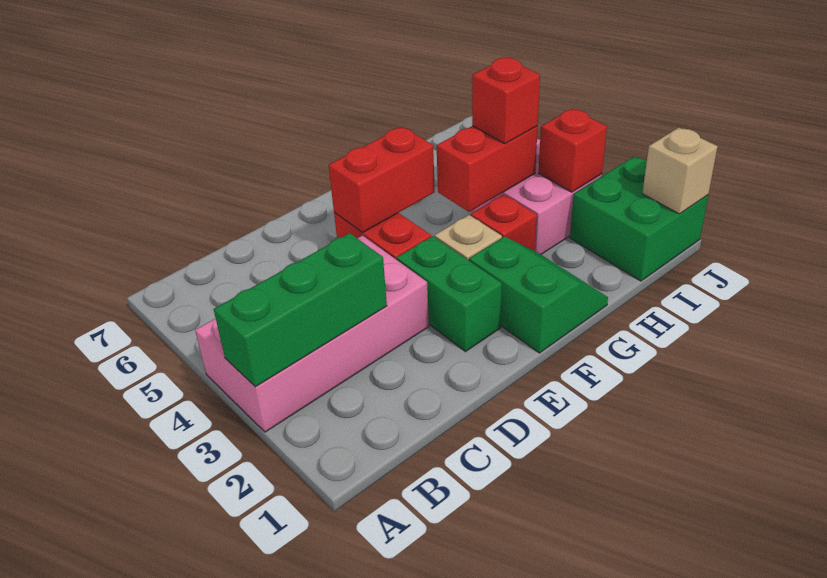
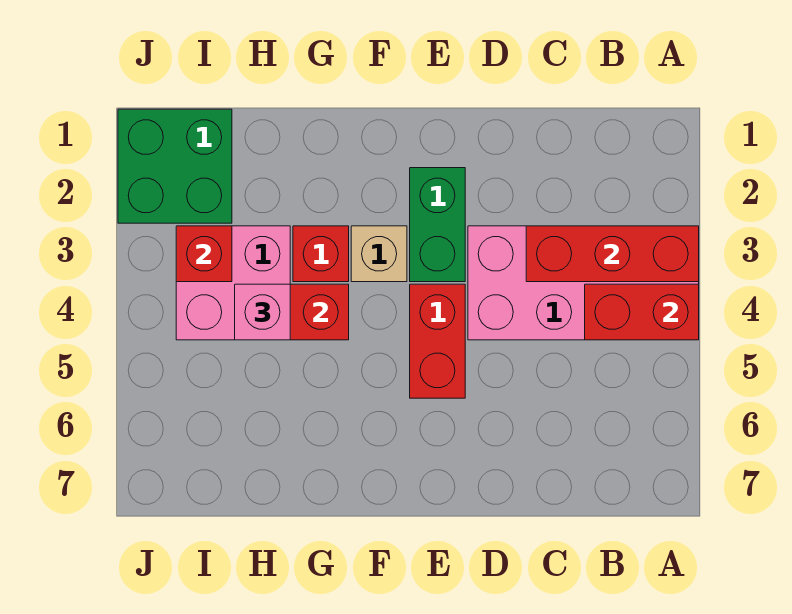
green brick A3:C3 level 2 -> red brick A3:C3 level 2
red brick E5:F5 level 2 -> red brick A4:B4 level 2
green slope F1:G2 level 1 top F -> none
red brick H4 level 3 -> pink brick H4 level 3
tan brick J1 level 2 -> none

